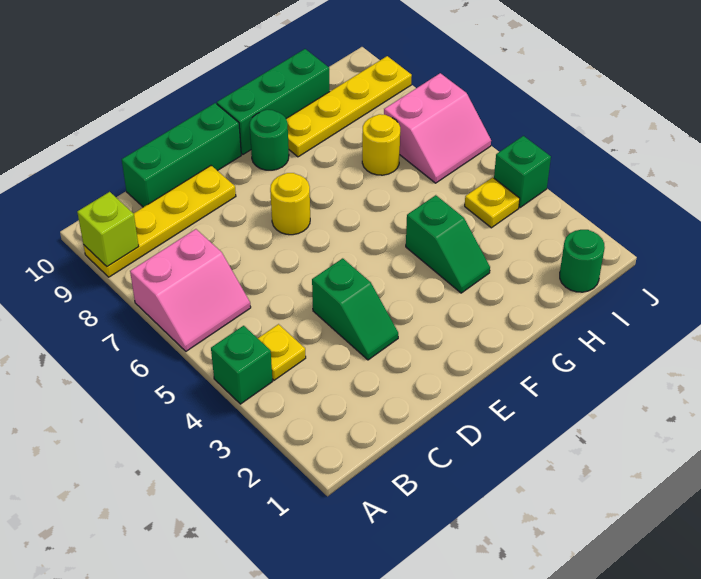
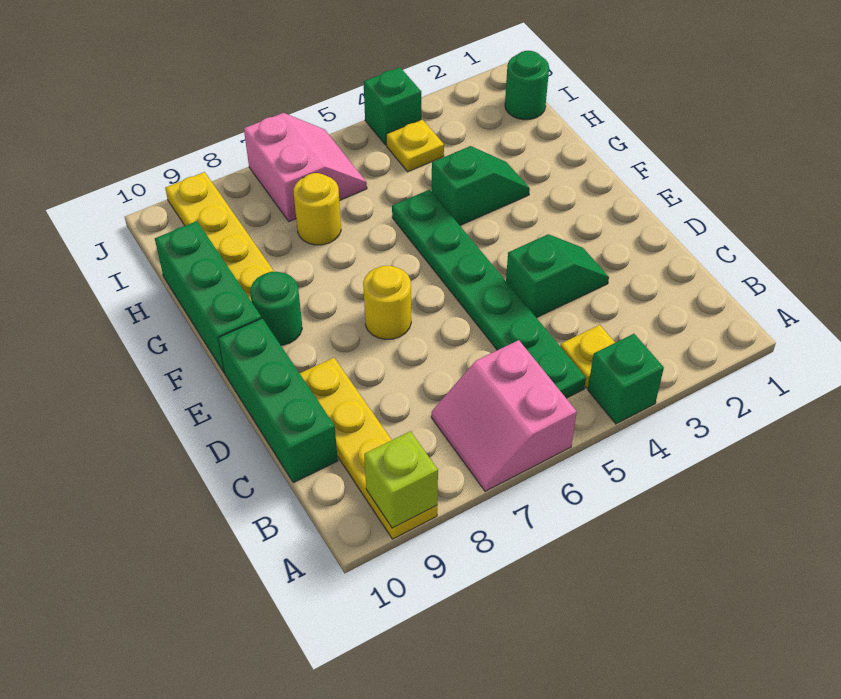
pink slope A6:B7 level 1 top 7 -> pink slope A6:B7 level 1 top 6
none -> green plate B5:G5 level 1

